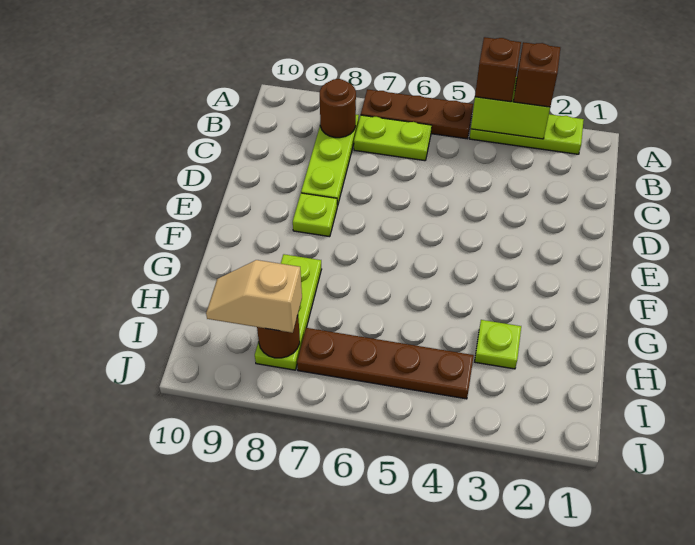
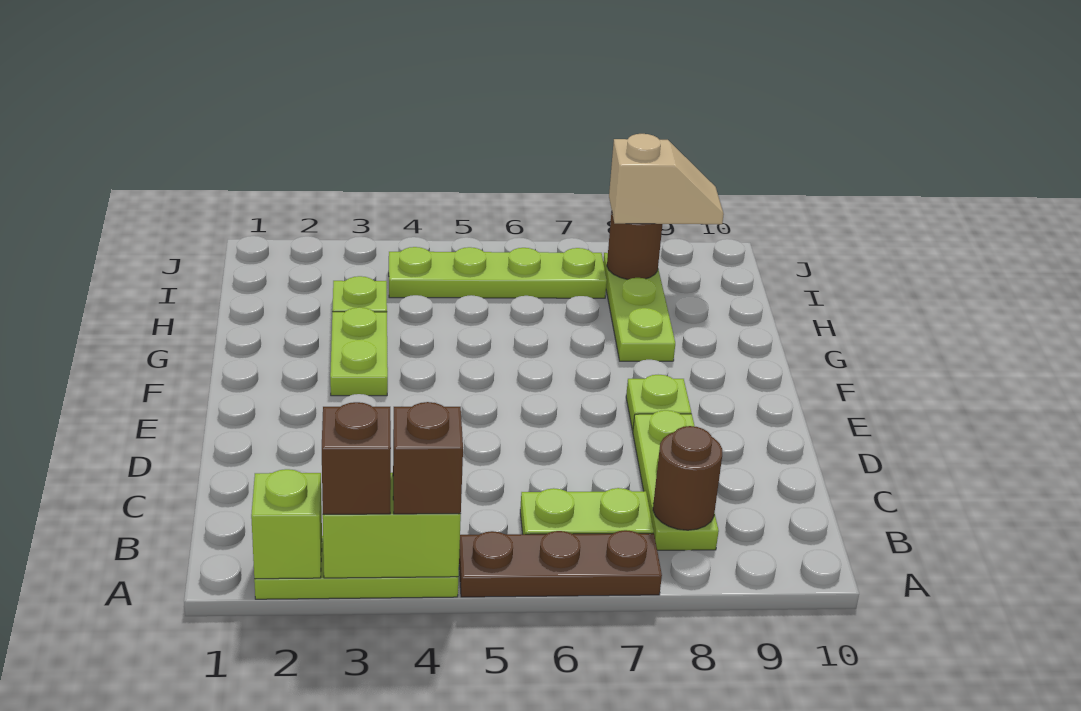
none -> lime brick A2 level 2
none -> lime plate F3:G3 level 1
brown plate I4:I7 level 1 -> lime plate I4:I7 level 1

